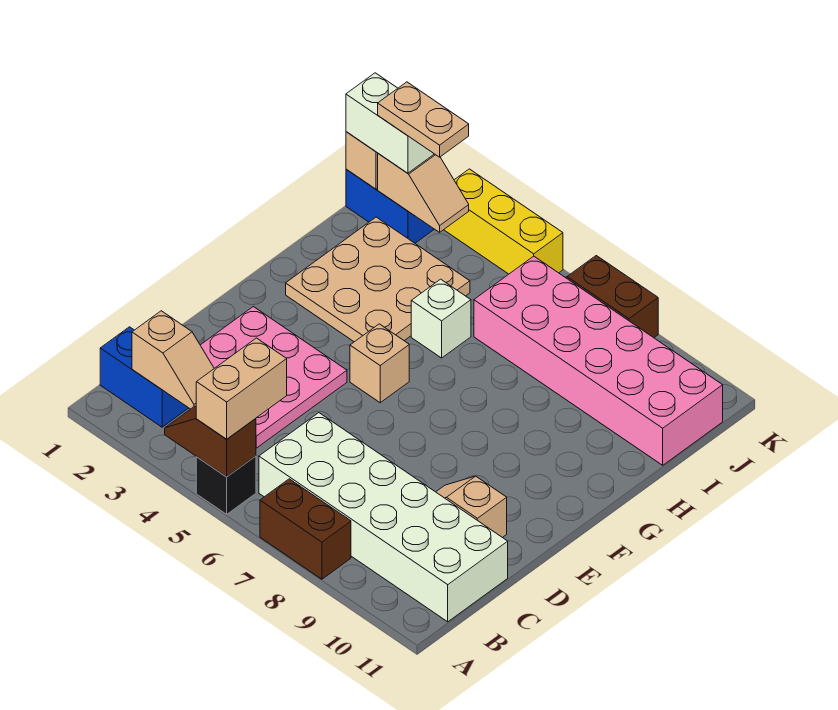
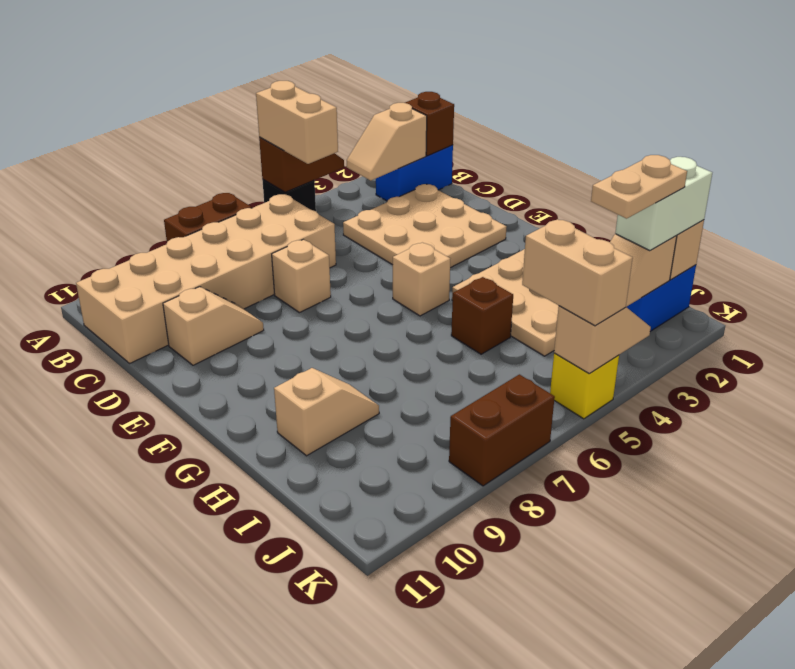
none -> brown brick B1 level 2
white brick B6:C11 level 1 -> tan brick B6:C11 level 1
pink plate C2:E4 level 1 -> tan plate C2:E4 level 1
none -> tan brick D7 level 1
white brick H5 level 1 -> brown brick H5 level 1
none -> tan slope H9:H10 level 1 top 10
pink brick I6:J11 level 1 -> none
none -> tan brick J5:K5 level 3
yellow brick K3:K5 level 1 -> yellow brick K5 level 1
none -> tan slope K4:K5 level 2 top 5

